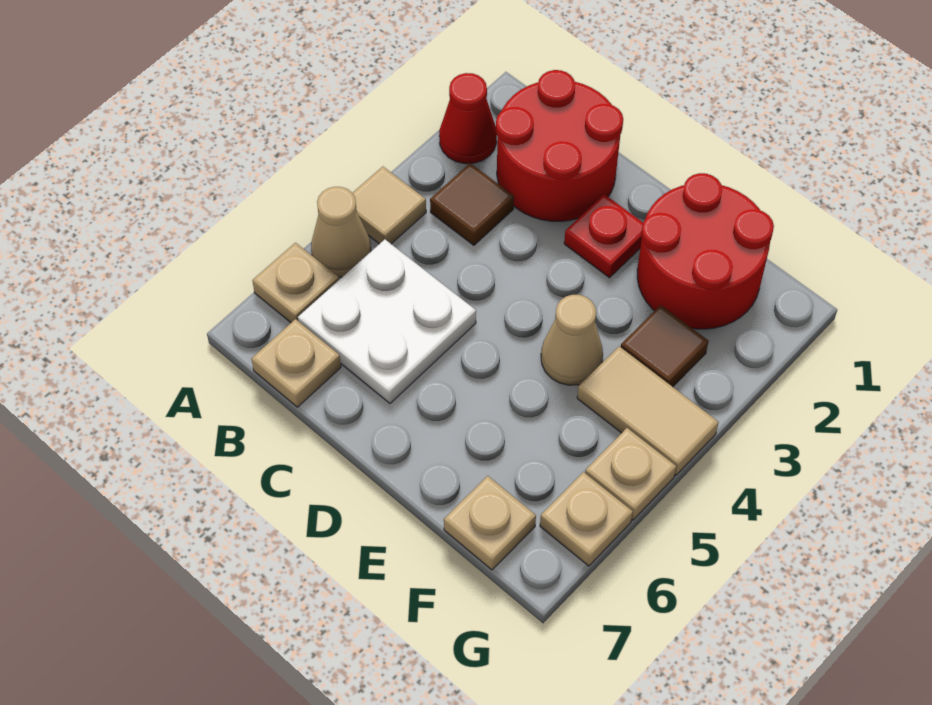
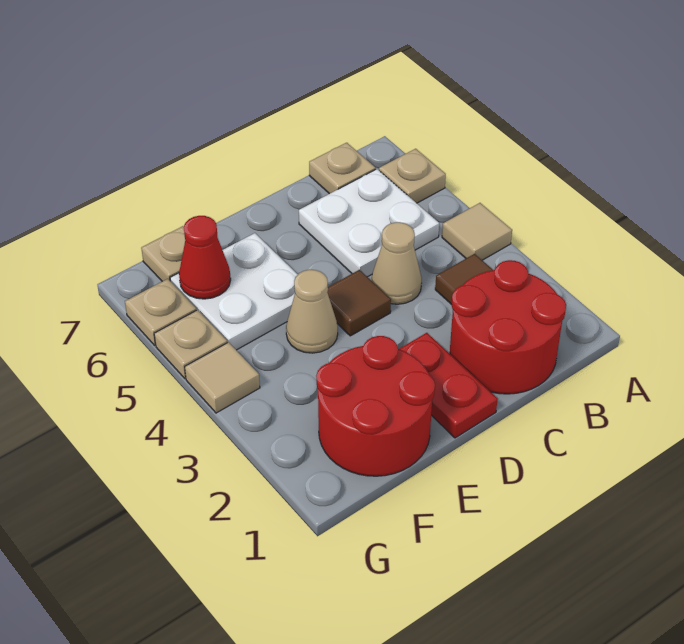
red cone A2 level 1 -> red cone F6 level 2
tan cone A5 level 1 -> tan cone C4 level 1
red plate D2 level 1 -> red plate D1:D2 level 1
none -> white plate E5:F6 level 1
brown tile F3 level 1 -> brown tile D4 level 1
tan tile F4:G4 level 1 -> tan tile G4 level 1

